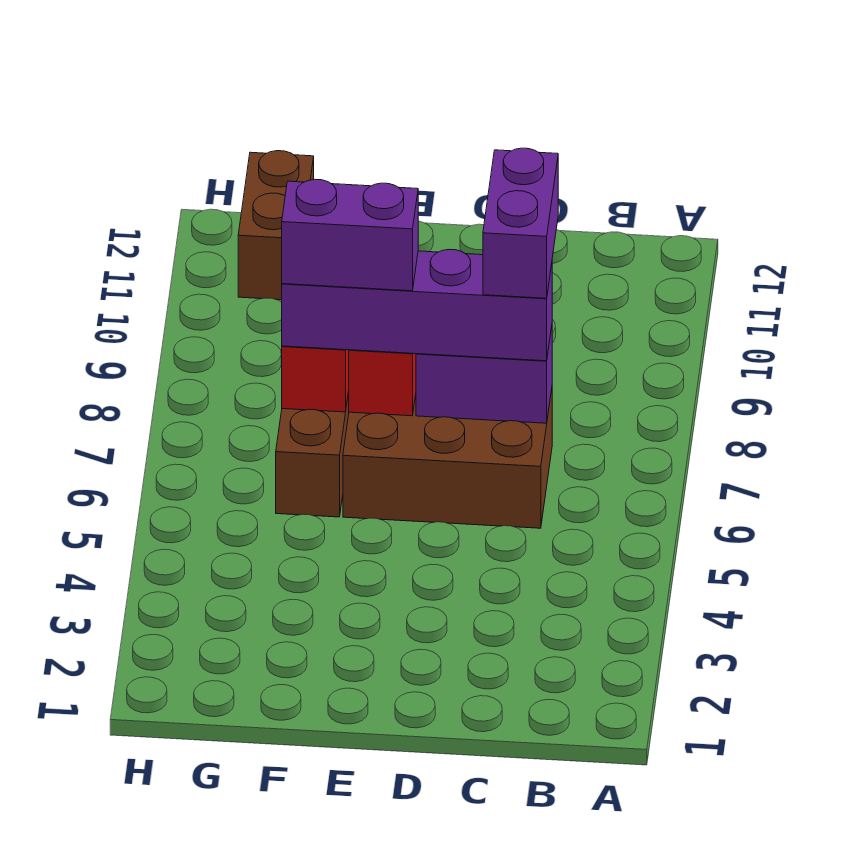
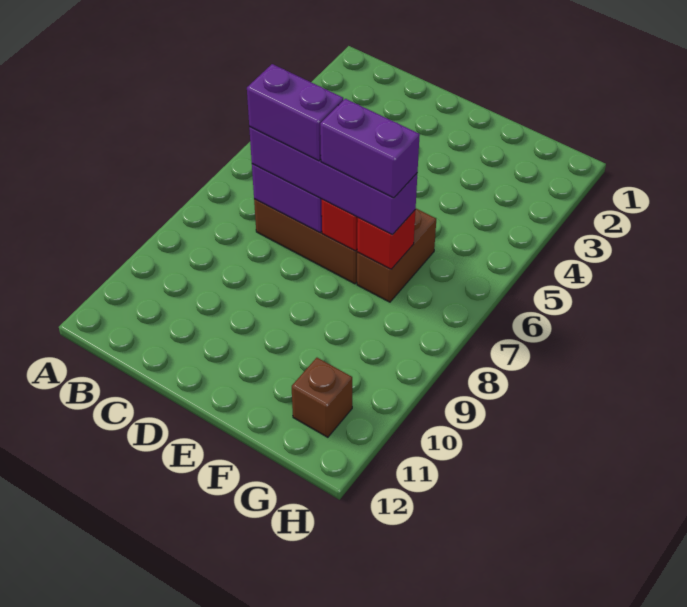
purple brick C7:C8 level 4 -> purple brick C7:D7 level 4
brown brick G11:G12 level 1 -> brown brick G11 level 1

